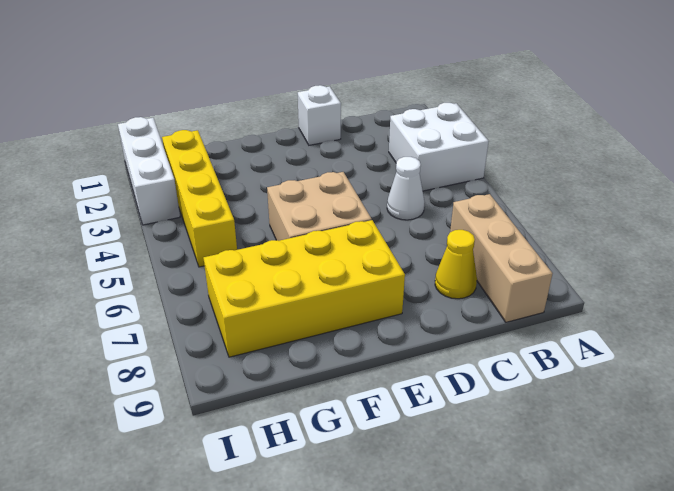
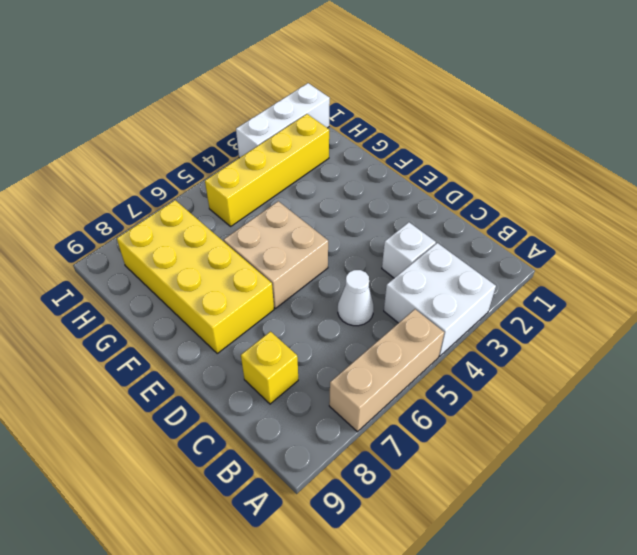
tan brick B7:B9 level 1 -> tan brick A5:A7 level 1
yellow cone C8 level 1 -> yellow brick C8 level 1
white brick D1 level 1 -> white brick C3 level 1

